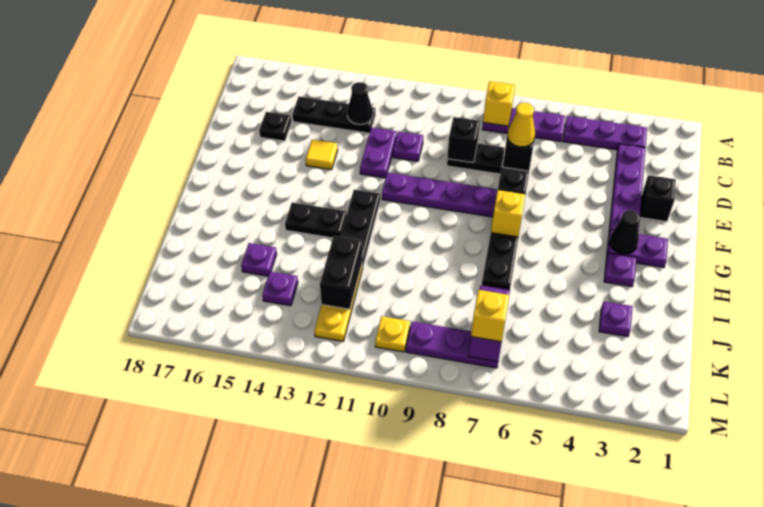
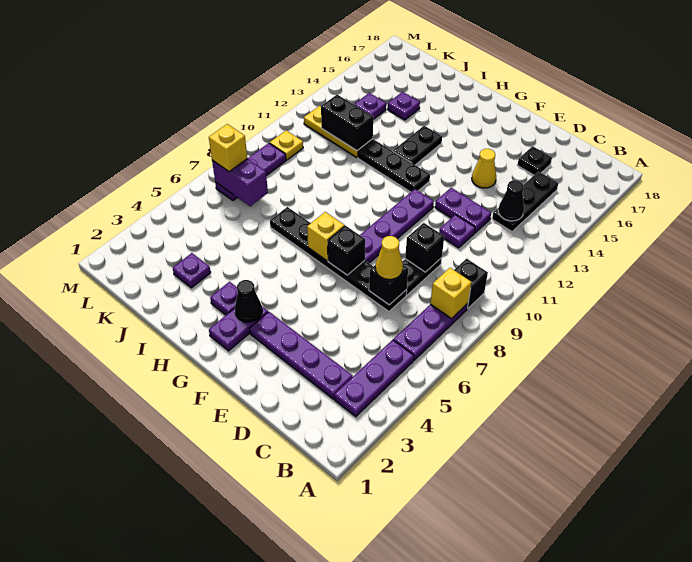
black brick E2 level 1 -> black brick B9 level 1
yellow tile E14 level 1 -> yellow cone E14 level 1

